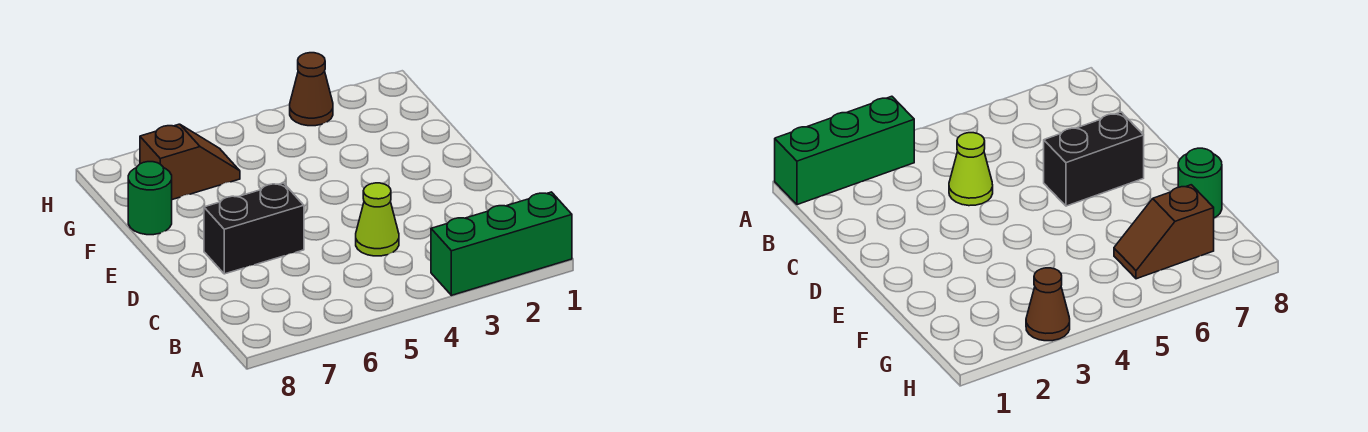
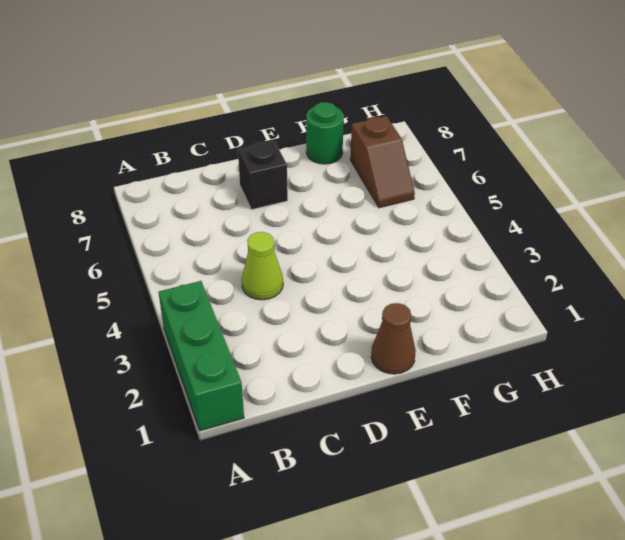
black brick D6:D7 level 1 -> black brick D7 level 1
brown cone H3 level 1 -> brown cone E1 level 1

